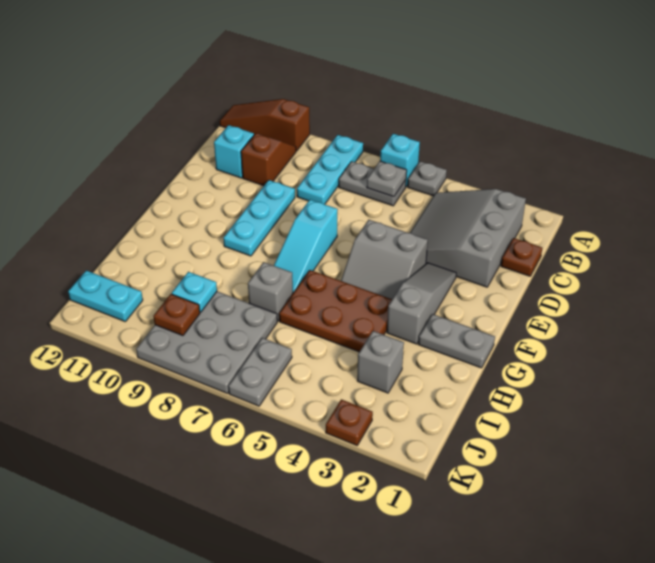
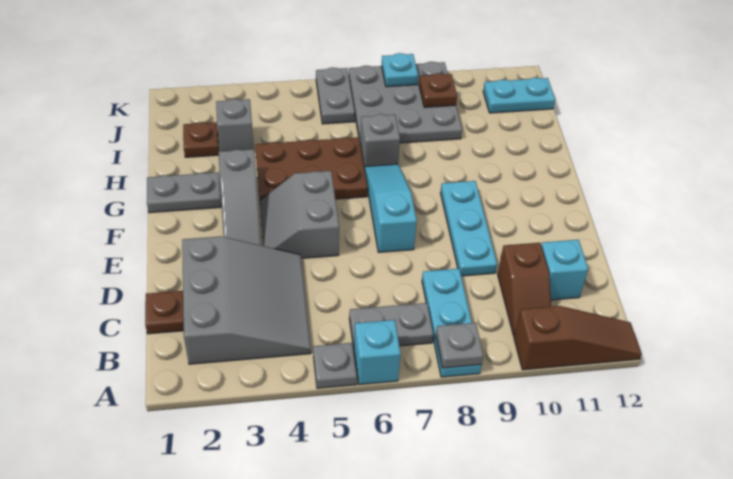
grey plate B6 level 2 -> grey plate A8 level 2
grey slope E4:F5 level 1 top E -> grey slope E4:F5 level 1 top 5
cyan plate I9 level 2 -> cyan plate K8 level 2
brown plate K3 level 1 -> brown plate I2 level 1

